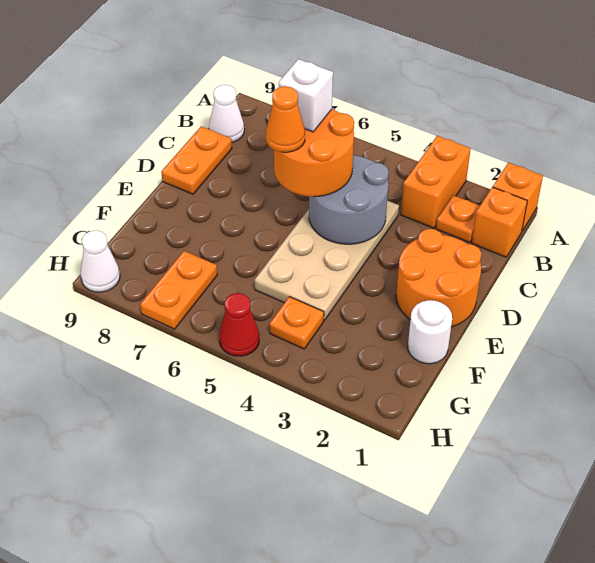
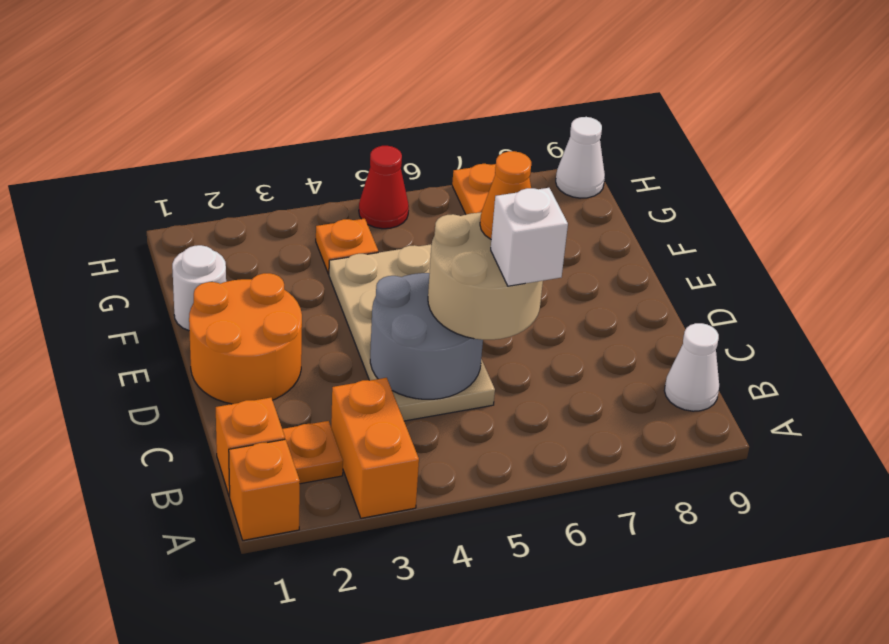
orange round brick C5:D6 level 3 -> tan round brick C5:D6 level 3
orange plate C9:D9 level 1 -> none

